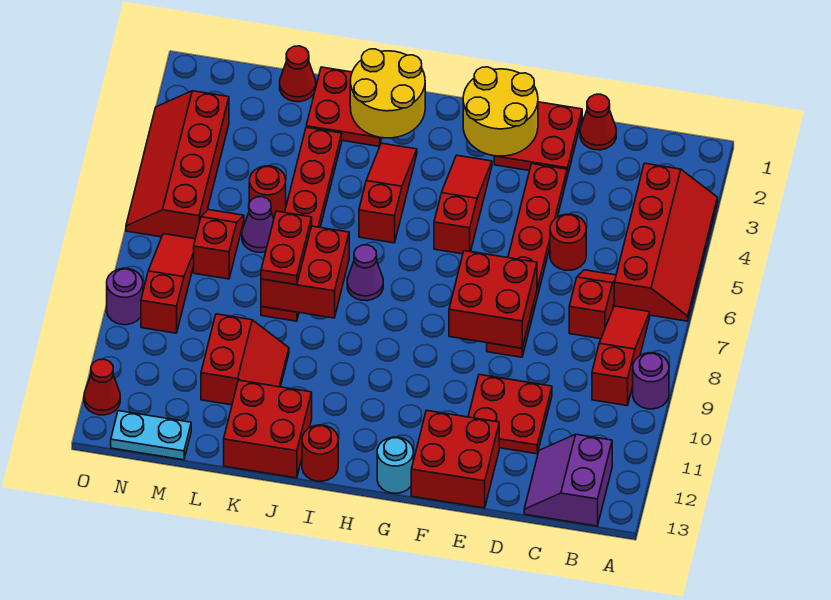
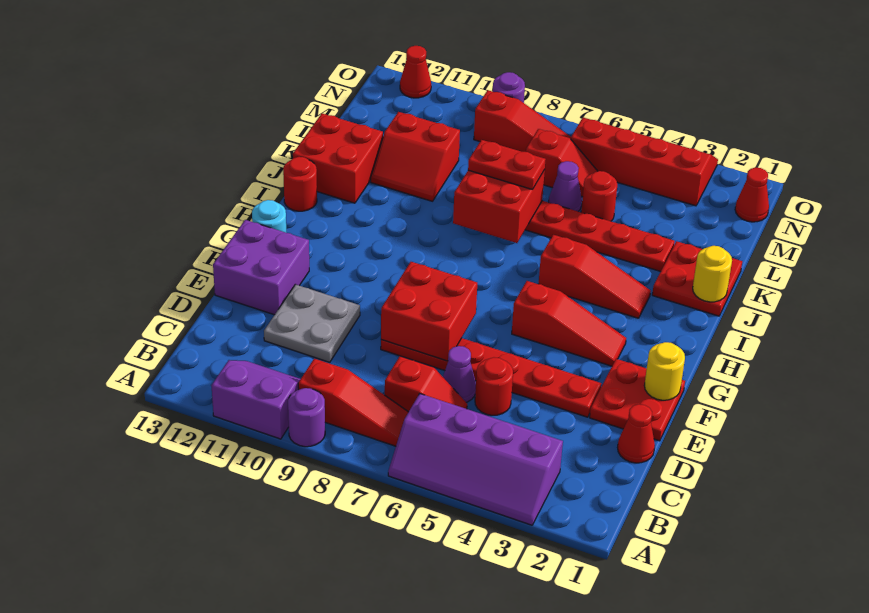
red slope A3:B6 level 1 top B -> purple slope A3:B6 level 1 top B
purple slope B12:C13 level 1 top B -> purple slope A10:B11 level 1 top A
red plate D10:E11 level 1 -> grey plate D10:E11 level 1
red brick E12:F13 level 1 -> purple brick E12:F13 level 1
yellow round brick F1:G2 level 2 -> yellow round brick F1 level 2
yellow round brick I1:J2 level 2 -> yellow round brick J1 level 2
purple cone I7 level 1 -> purple cone D6 level 1
red cone L1 level 1 -> red cone N1 level 1
cyan plate M13:N13 level 1 -> none

